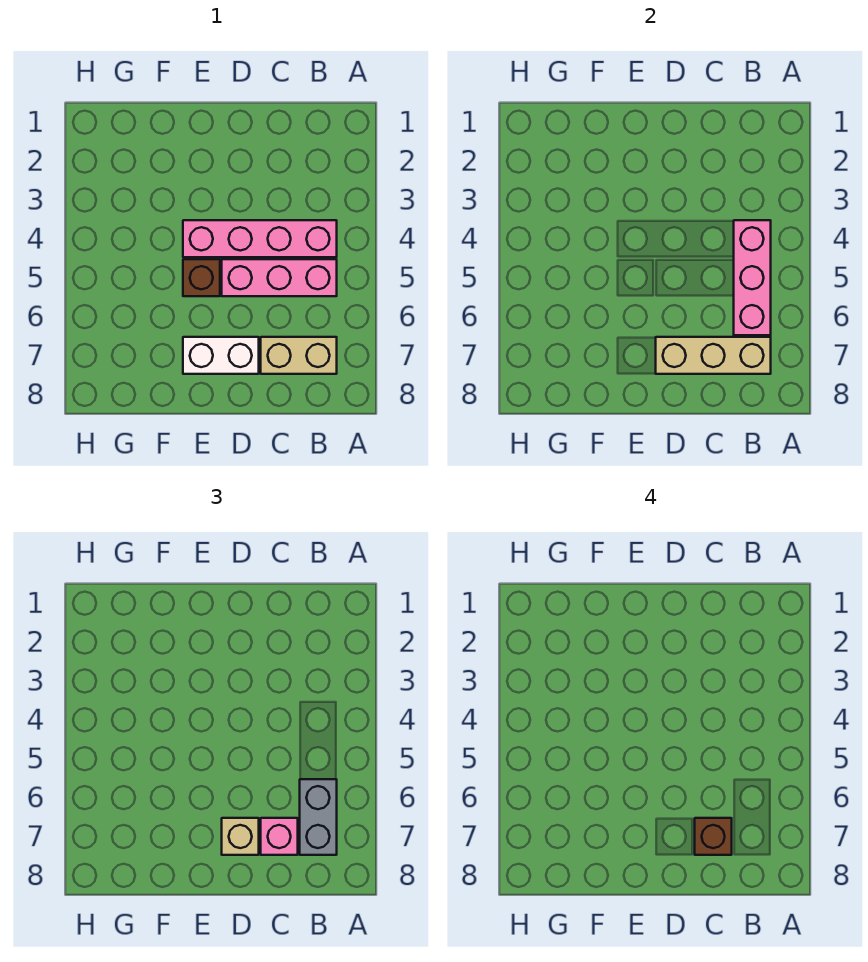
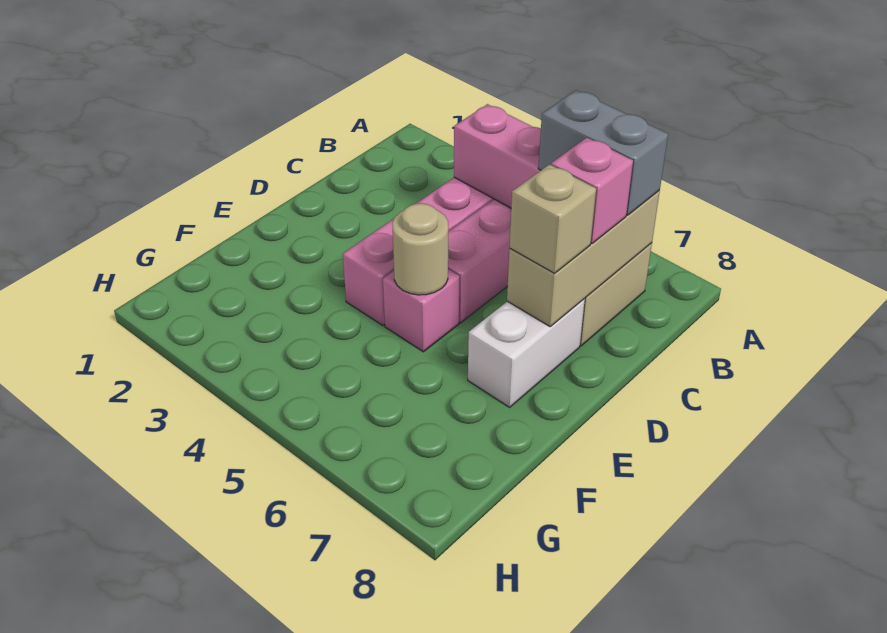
brown brick C7 level 4 -> none
brown brick E5 level 1 -> pink brick E5 level 1
none -> tan round brick E5 level 2

